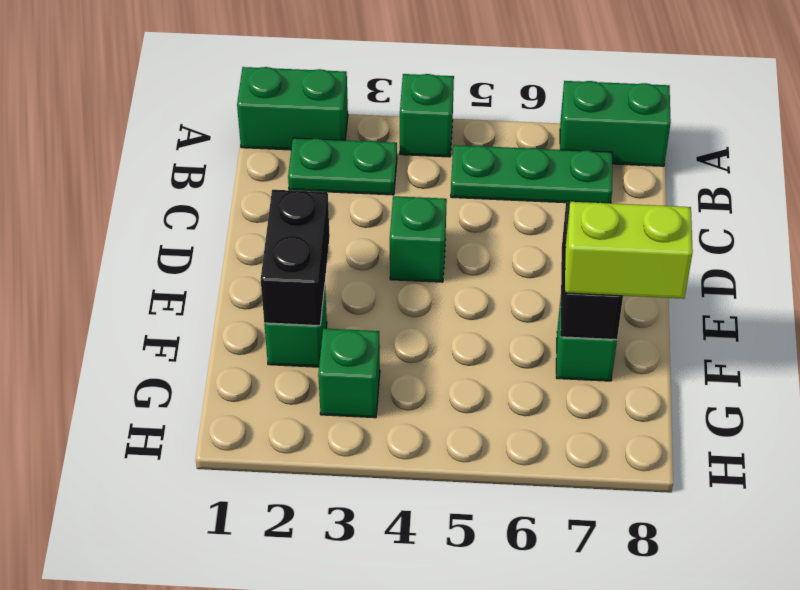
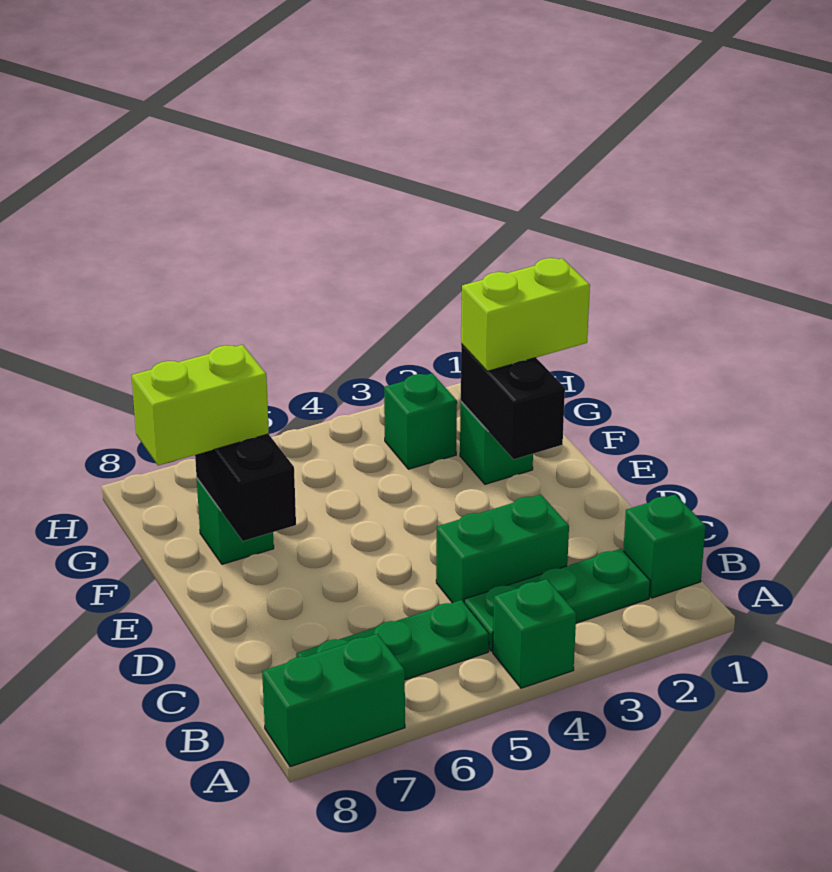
green brick A1:A2 level 1 -> green brick C3:C4 level 1
green plate B2:B3 level 1 -> green plate B2:B4 level 1
green brick D4 level 1 -> green brick B1 level 1
none -> lime brick F1:F2 level 3

